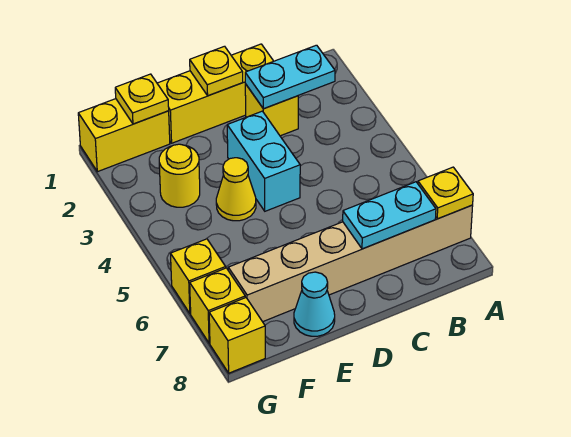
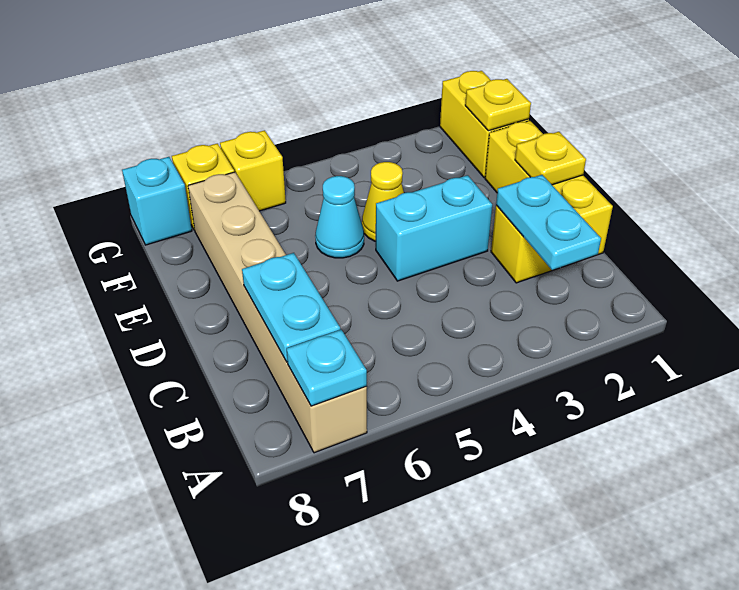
yellow plate A7 level 2 -> cyan plate A7 level 2
cyan cone E8 level 1 -> cyan cone E5 level 1
yellow round brick F3 level 1 -> none
yellow brick G8 level 1 -> cyan brick G8 level 1

